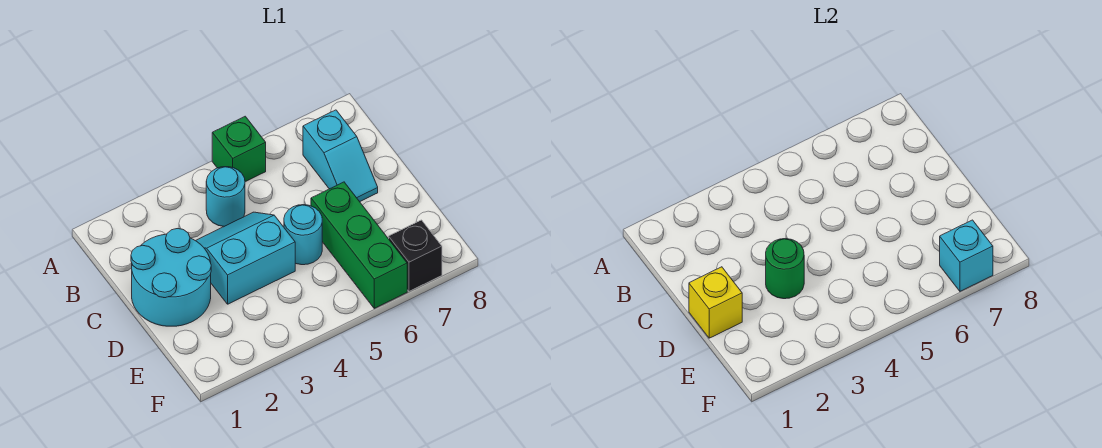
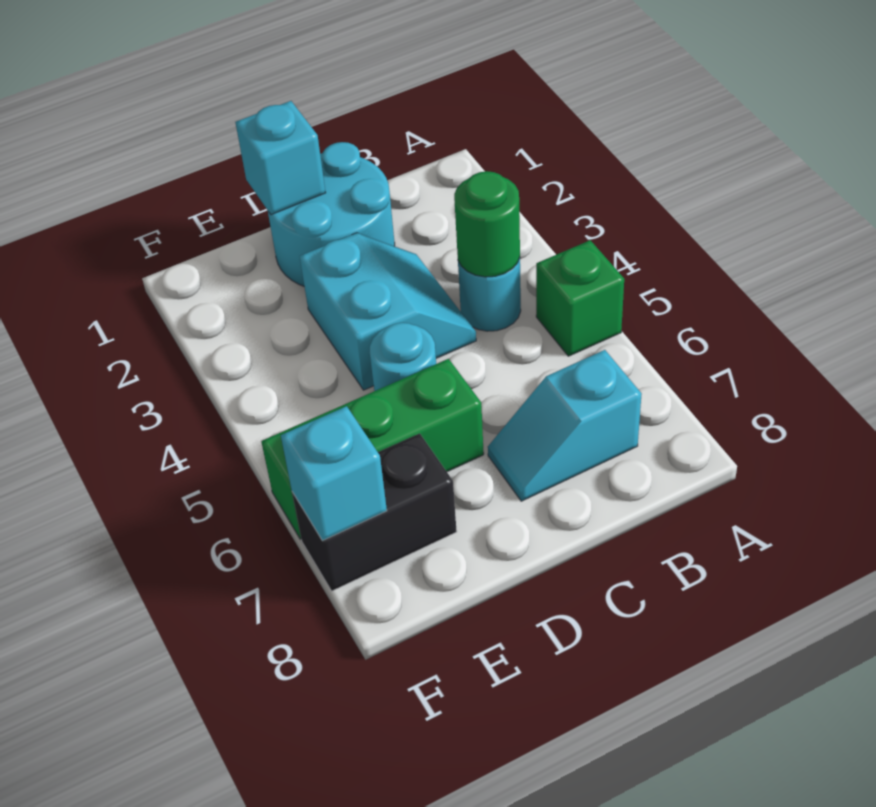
yellow brick D1 level 2 -> cyan brick D1 level 2
green round brick D3 level 2 -> green round brick B4 level 2
black brick F7 level 1 -> black brick E7:F7 level 1

